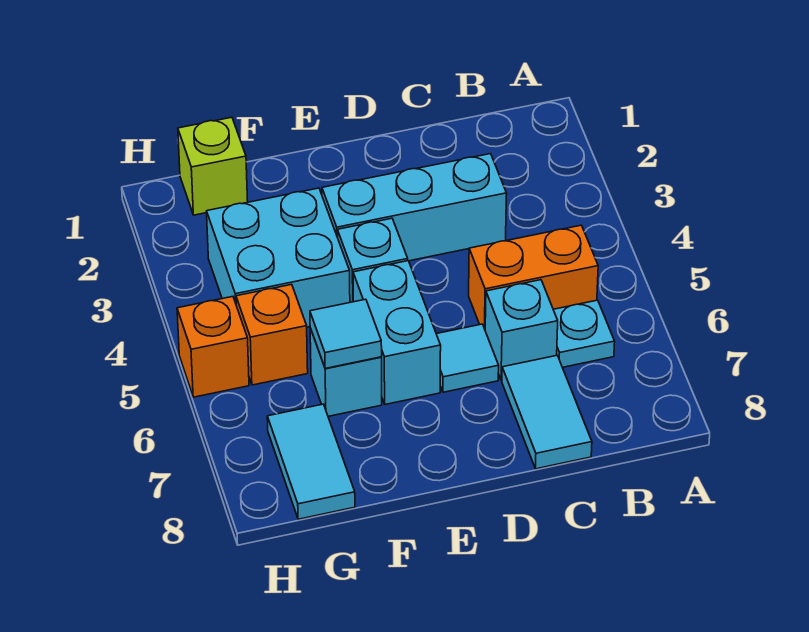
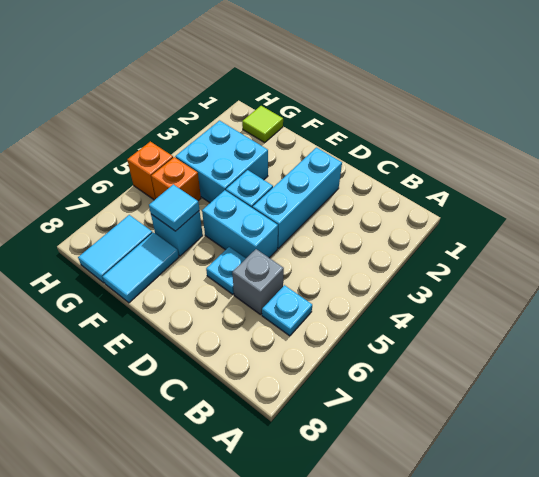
orange brick B5:C5 level 1 -> none
cyan brick C3:E3 level 1 -> cyan brick D2:D4 level 1
cyan brick C6 level 1 -> grey brick C6 level 1
cyan tile C7:C8 level 1 -> cyan tile F7:F8 level 1
cyan tile D6 level 1 -> cyan plate D6 level 1
cyan brick E5:E6 level 1 -> cyan brick D5:E5 level 1
lime brick G1 level 1 -> lime tile G1 level 1

